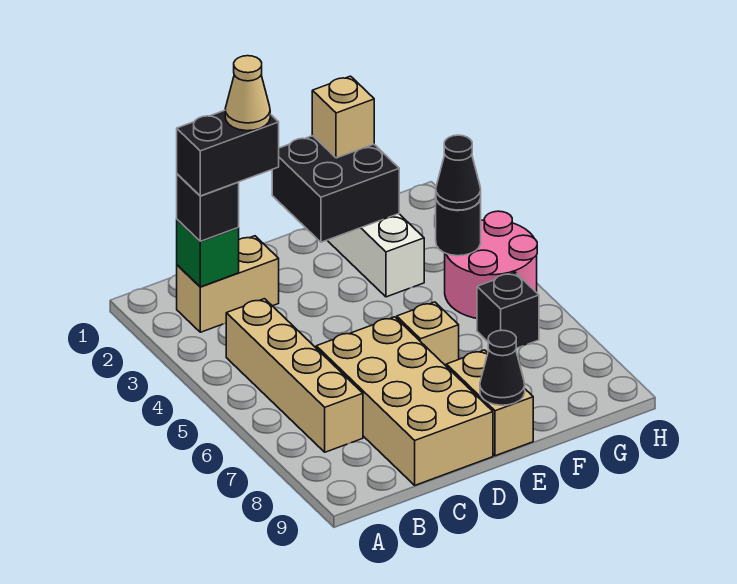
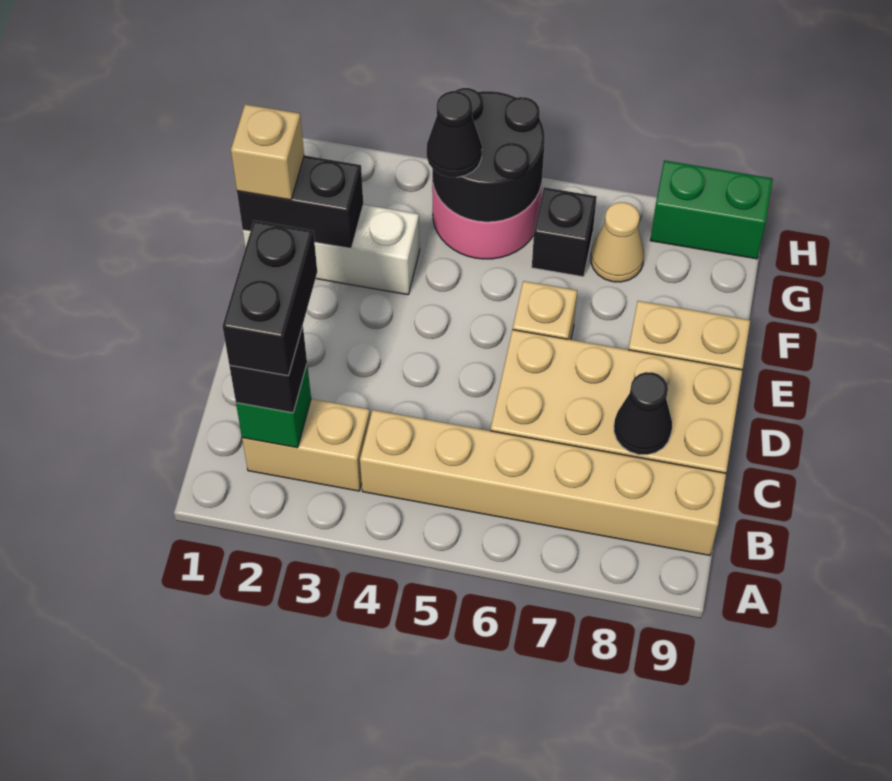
tan brick B2:C2 level 1 -> tan brick B2:B3 level 1
tan brick B4:B7 level 1 -> tan brick B4:B9 level 1
tan cone C2 level 5 -> tan cone G7 level 1
black brick E1:F2 level 2 -> black brick F1:F2 level 2
black cone E9 level 2 -> black cone C8 level 2
black round brick G4 level 2 -> black round brick G4:H5 level 2
none -> green brick H8:H9 level 1

